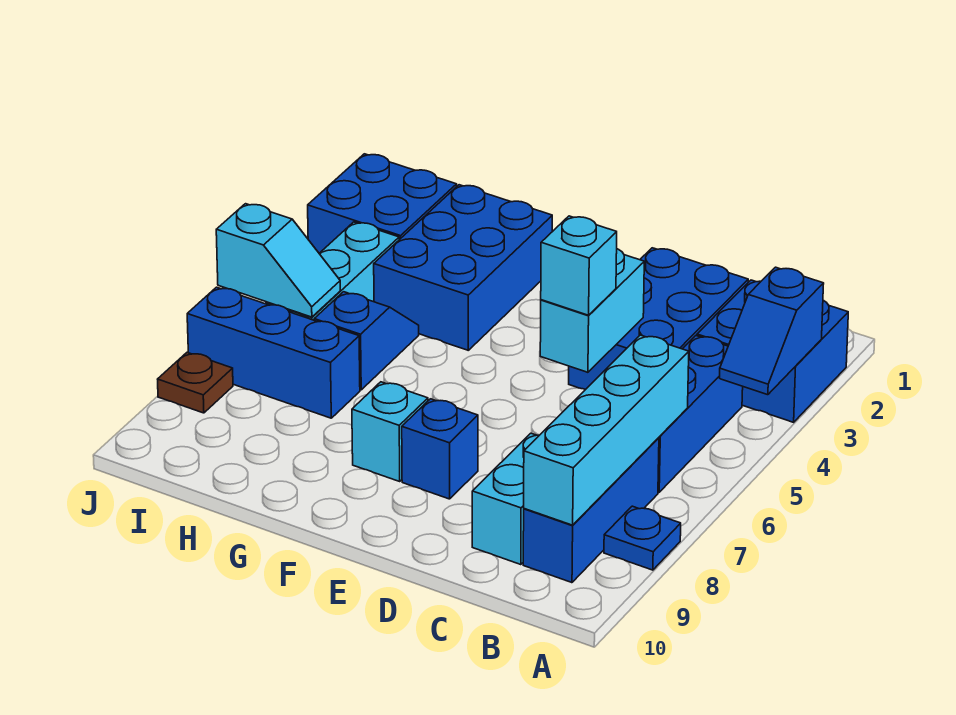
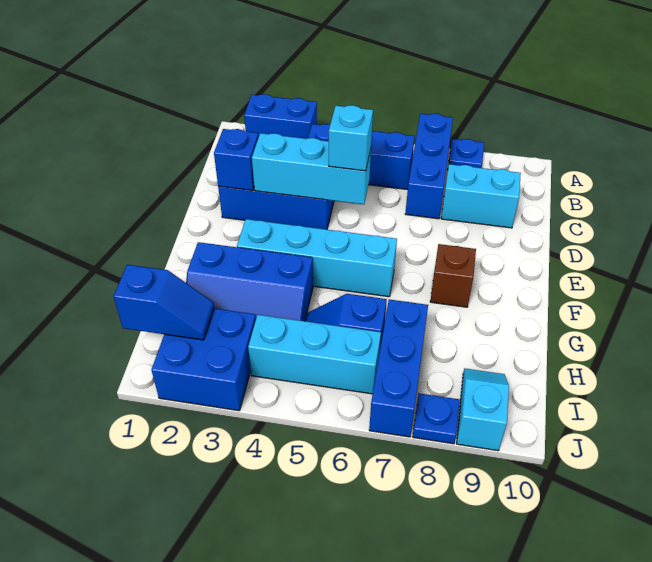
blue brick A2:B3 level 1 -> blue brick A2:A3 level 1
blue slope A3:A4 level 2 top 3 -> blue slope I1:I2 level 2 top 1
cyan brick B6:B9 level 2 -> cyan brick F3:F6 level 1
blue brick B7:B9 level 1 -> blue brick A7:C7 level 1
cyan brick D4:D5 level 2 -> cyan brick D3:D5 level 2
blue brick E8 level 1 -> blue brick D2 level 2
cyan brick F8 level 1 -> brown brick F8 level 1
blue brick G2:H4 level 1 -> blue slope G2:H4 level 1 top G
cyan slope I6:J6 level 2 top J -> cyan slope I9:J9 level 1 top J
brown plate J8 level 1 -> blue plate J8 level 1

